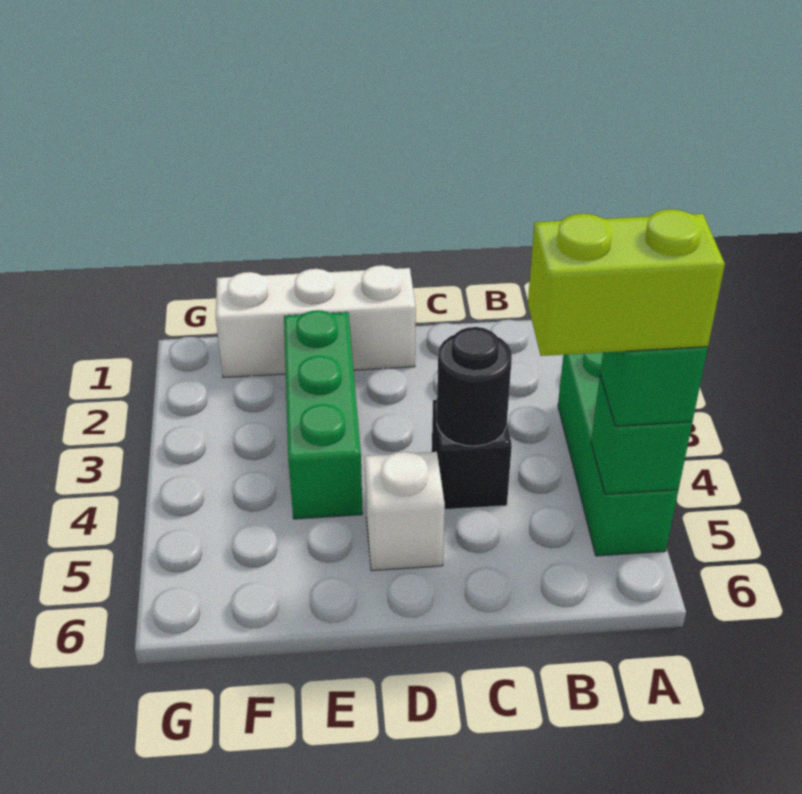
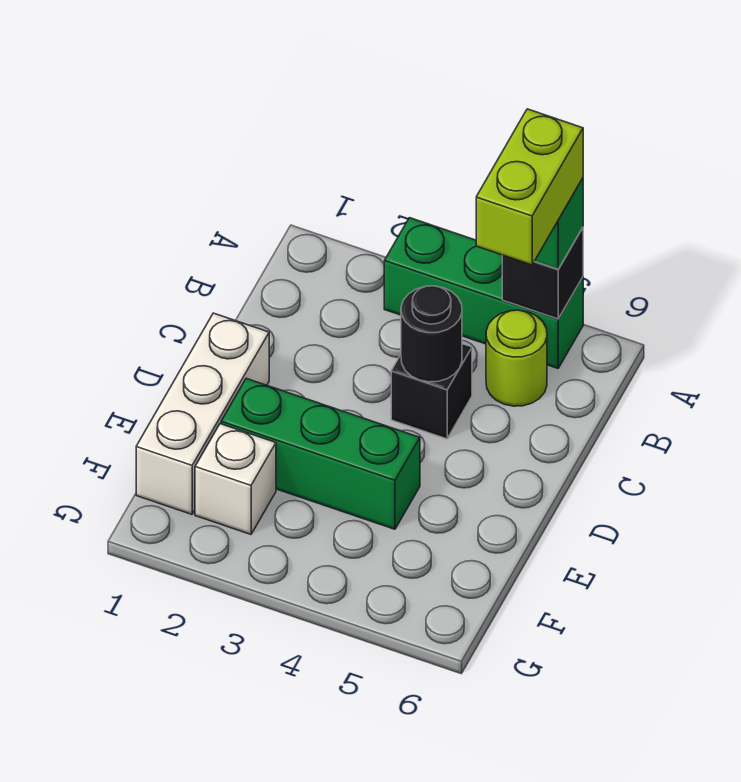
green brick A5 level 2 -> black brick A5 level 2
none -> lime round brick B5 level 1
white brick D5 level 1 -> white brick F2 level 1

